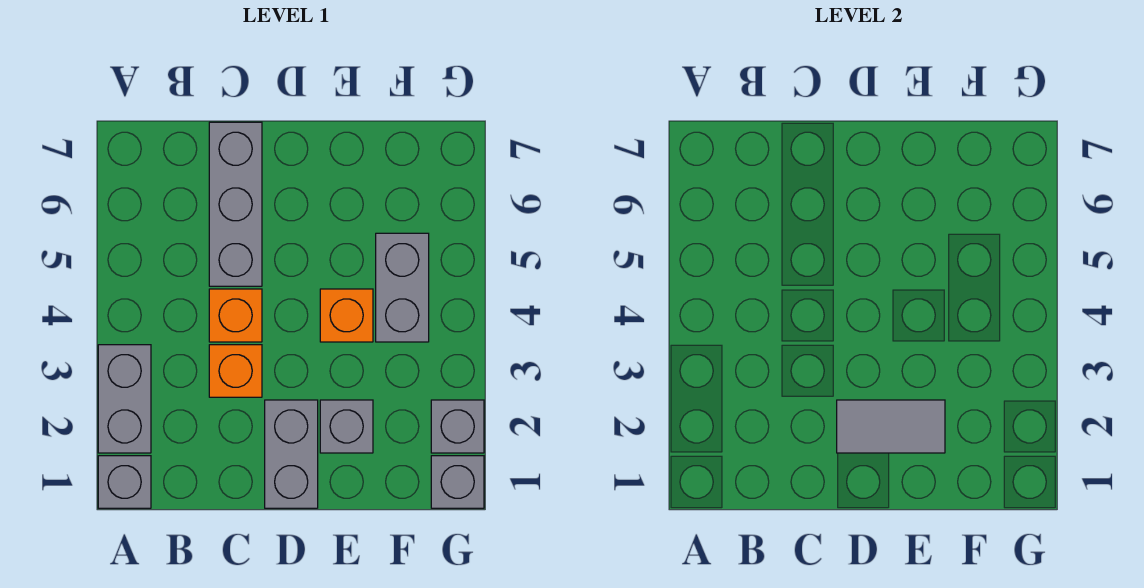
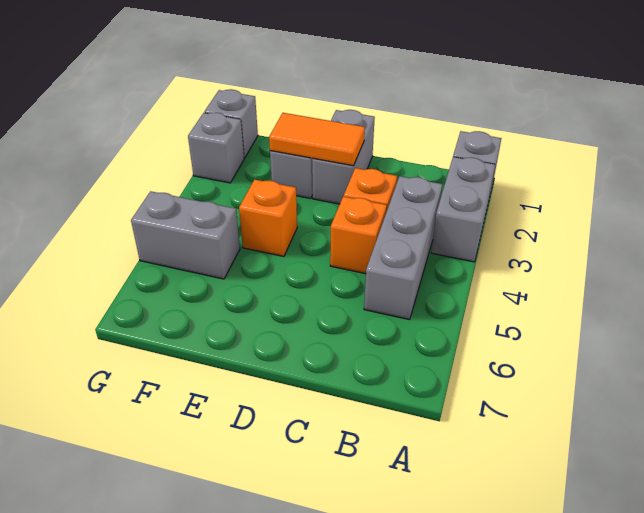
grey brick C5:C7 level 1 -> grey brick B3:B5 level 1
grey tile D2:E2 level 2 -> orange tile D2:E2 level 2
grey brick F4:F5 level 1 -> grey brick F5:G5 level 1

